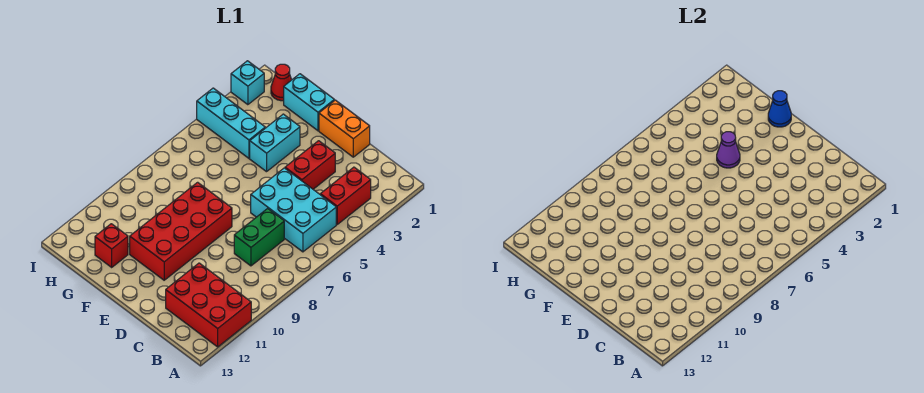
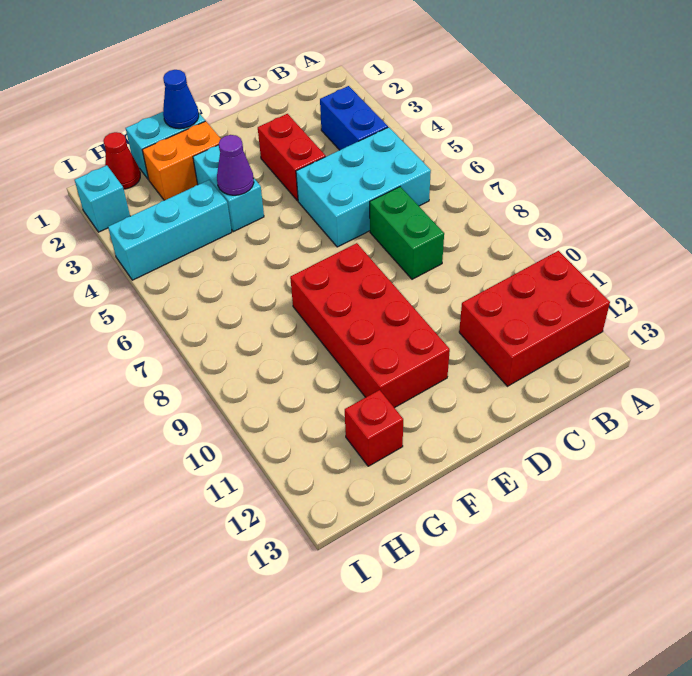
red brick B3:B4 level 1 -> blue brick B3:B4 level 1
orange brick D1:E1 level 1 -> orange brick F2:G2 level 1

